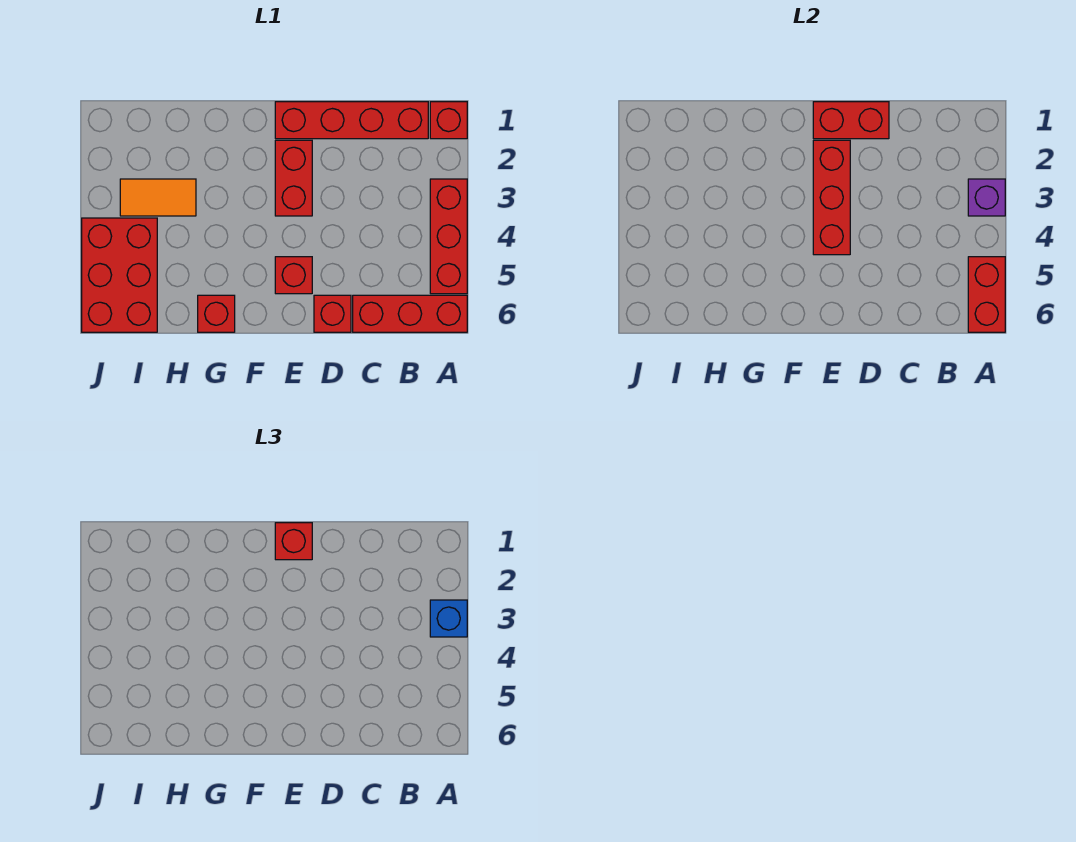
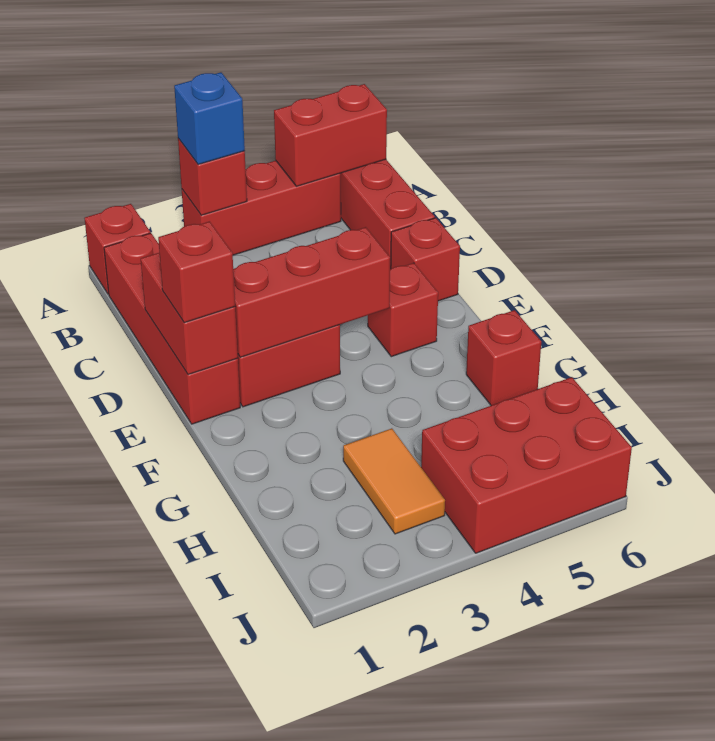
purple brick A3 level 2 -> red brick A3 level 2

